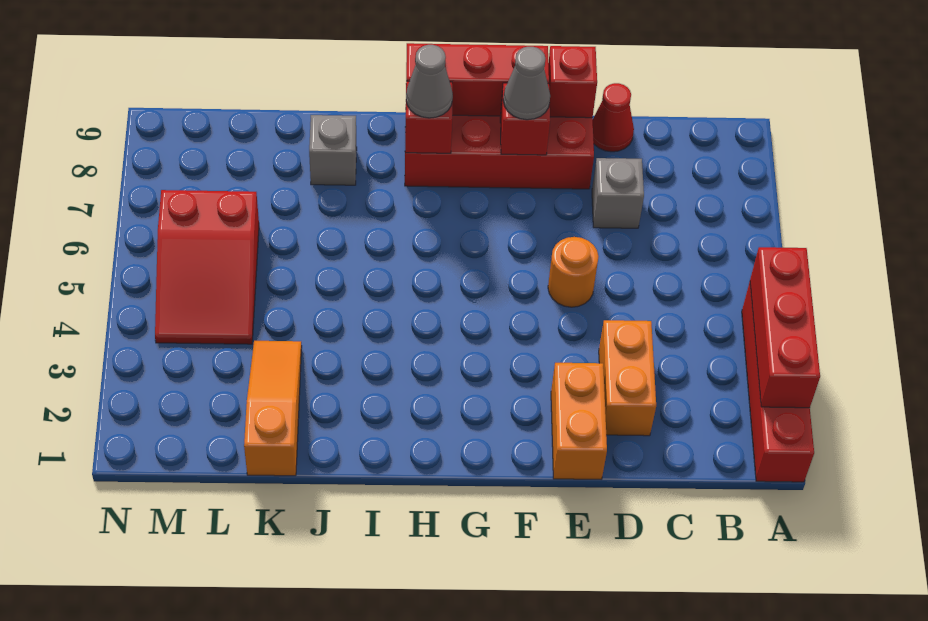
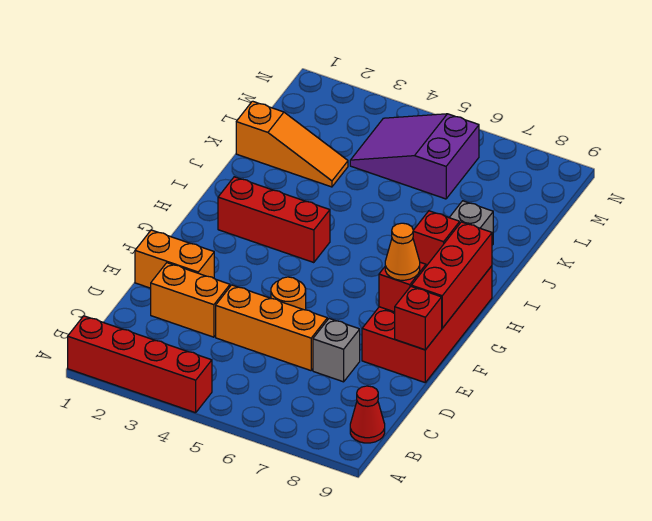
red brick A2:A4 level 2 -> red brick H2:H4 level 1
none -> orange brick D4:D6 level 1
red cone D9 level 1 -> red cone B9 level 1
grey cone F8 level 3 -> orange cone F8 level 3
grey cone H8 level 3 -> none
red slope L4:M6 level 1 top 6 -> purple slope L4:M6 level 1 top 6

